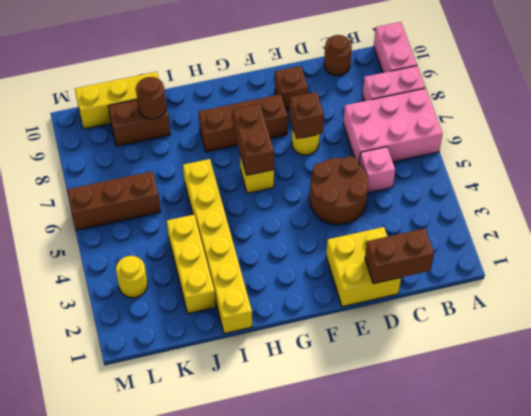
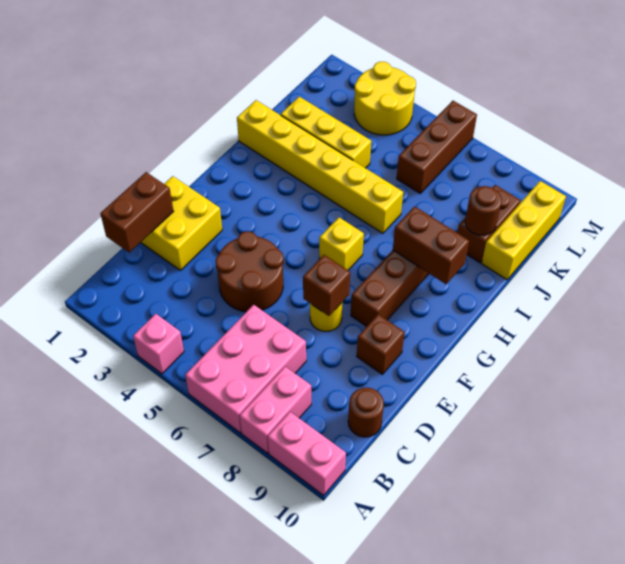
pink brick C5 level 1 -> pink brick A4 level 1
brown brick G6:G7 level 2 -> brown brick H8:H9 level 2
yellow round brick L3 level 1 -> yellow round brick L3:M4 level 1

